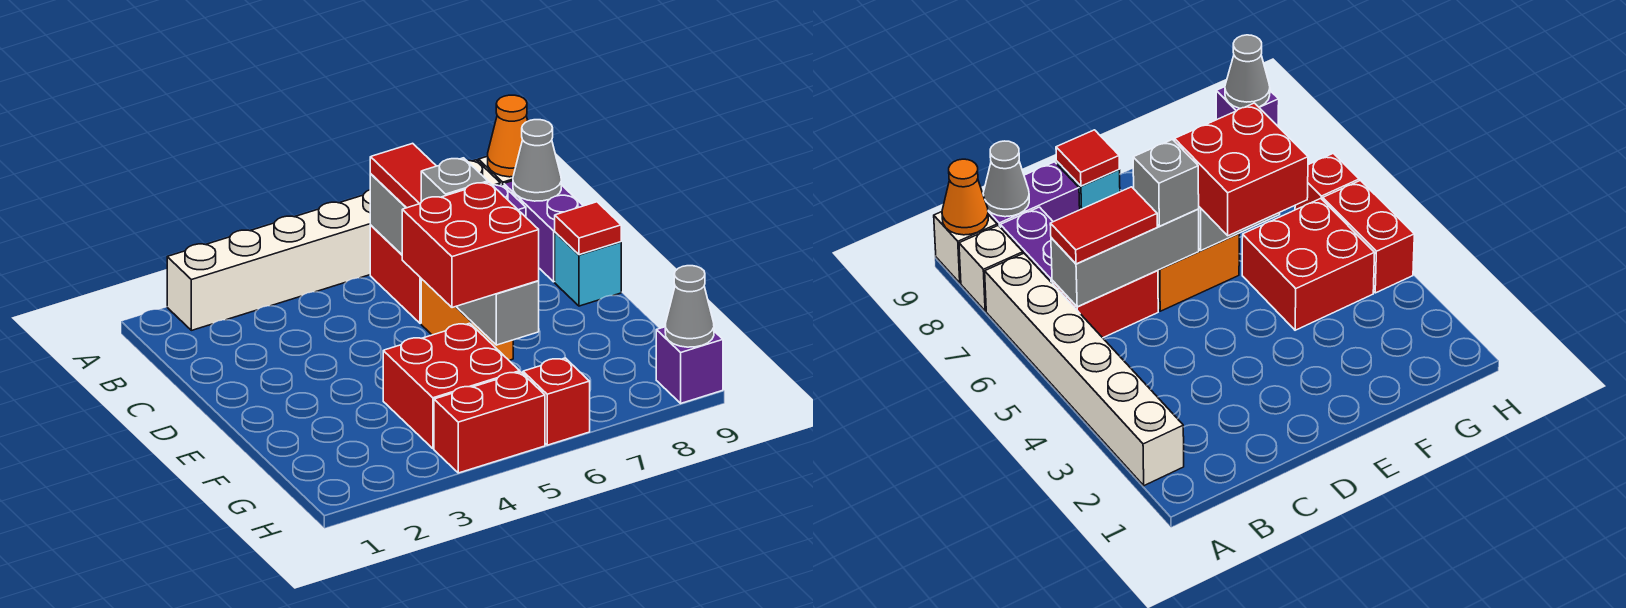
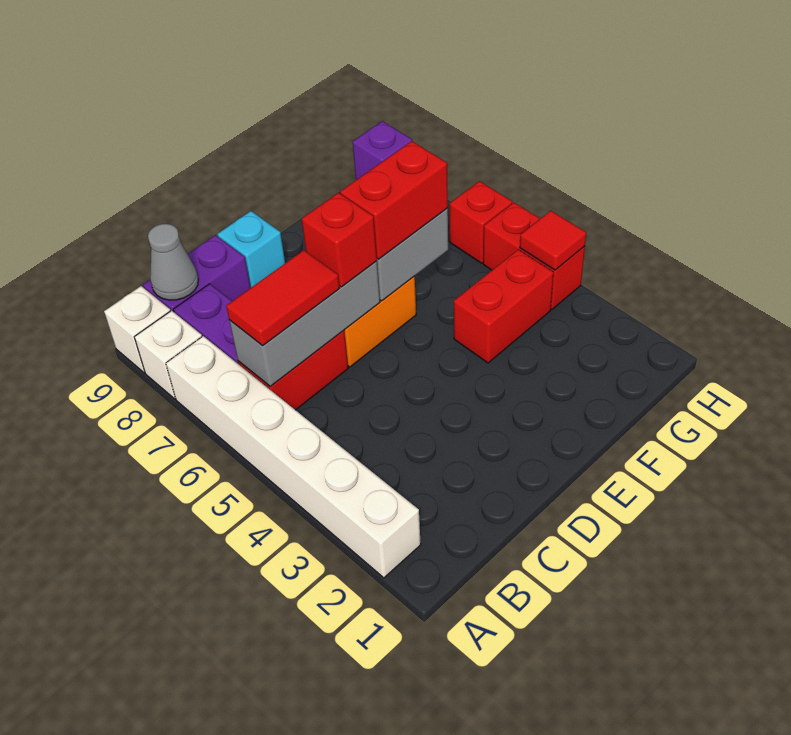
orange cone A9 level 2 -> none
grey brick D6 level 3 -> red brick D6 level 3
red tile D9 level 2 -> red tile H4 level 2
red brick E5:F6 level 3 -> red brick E6:F6 level 3
red brick F4:G5 level 1 -> red brick F4:G4 level 1
grey cone H9 level 2 -> none

